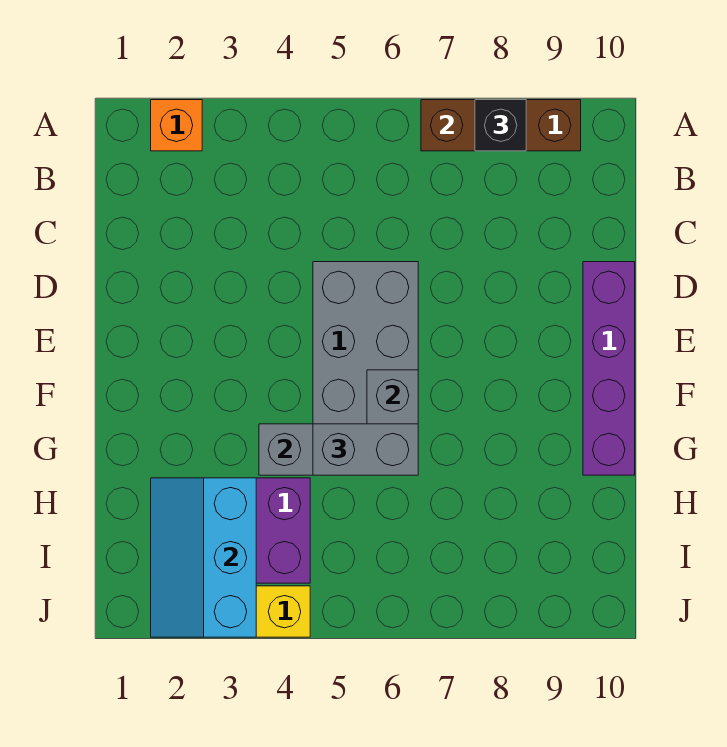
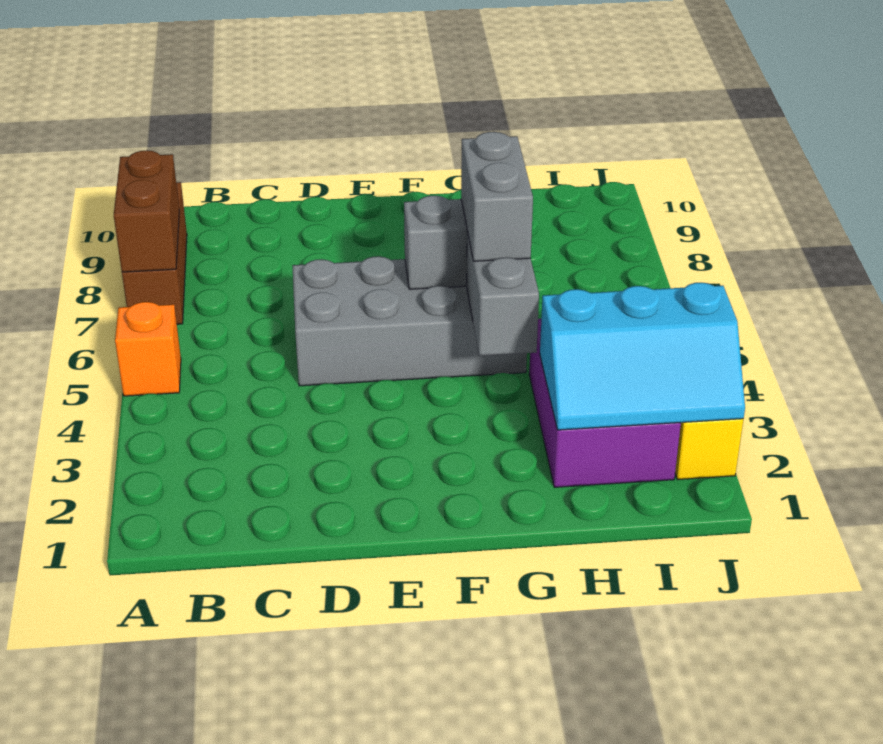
orange brick A2 level 1 -> orange brick A5 level 1
black brick A8 level 3 -> none
purple brick D10:G10 level 1 -> none

